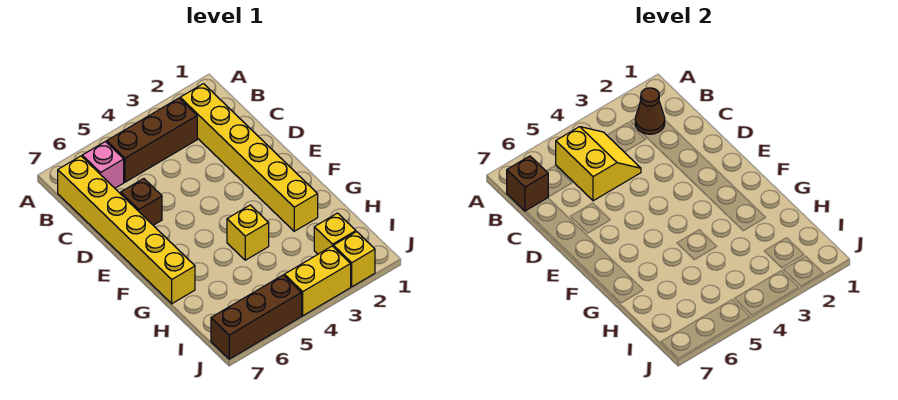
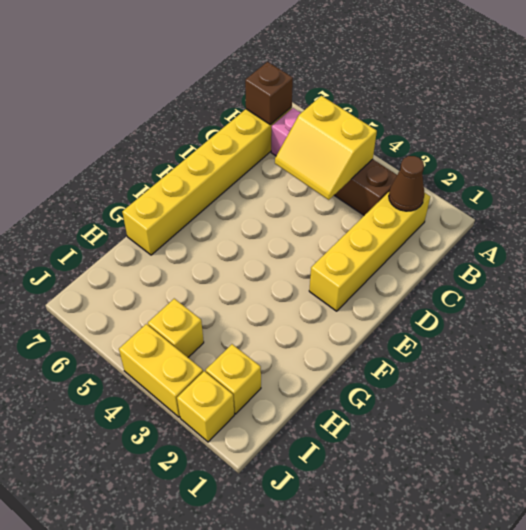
yellow brick B2:G2 level 1 -> yellow brick B2:E2 level 1
yellow slope B4:C5 level 2 top 5 -> yellow slope B4:C5 level 2 top B
brown brick D6 level 1 -> none
yellow brick G4 level 1 -> yellow brick I4 level 1
brown brick J5:J7 level 1 -> none

